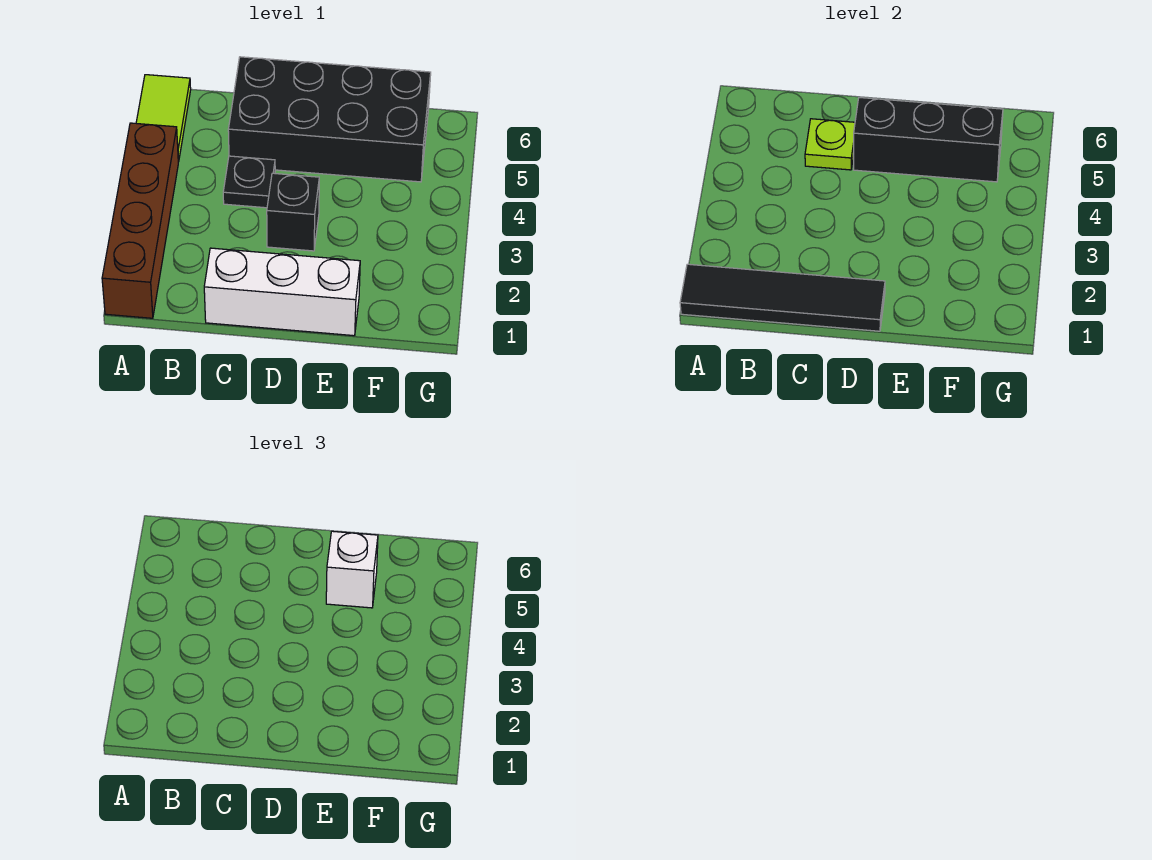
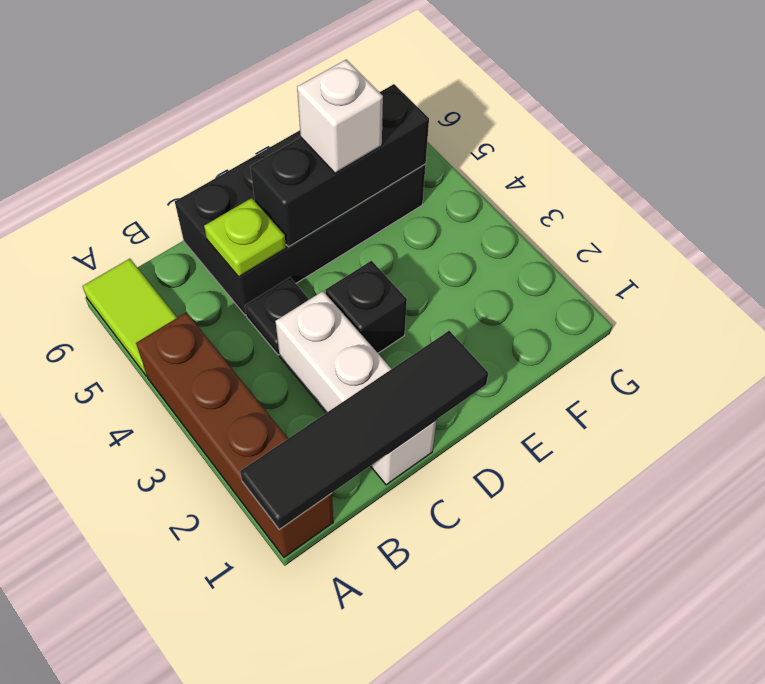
white brick C1:E1 level 1 -> white brick C1:C3 level 1

